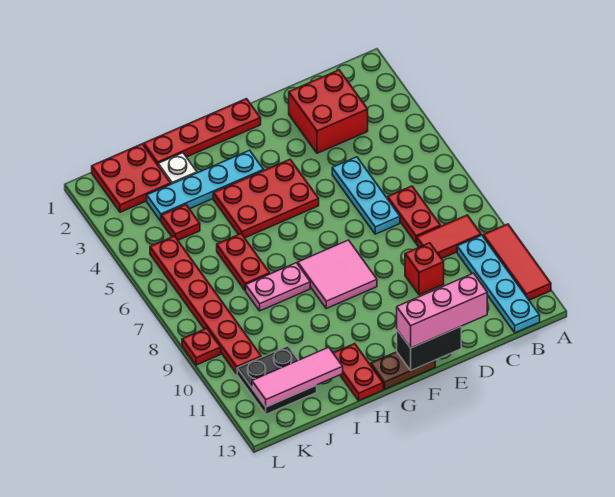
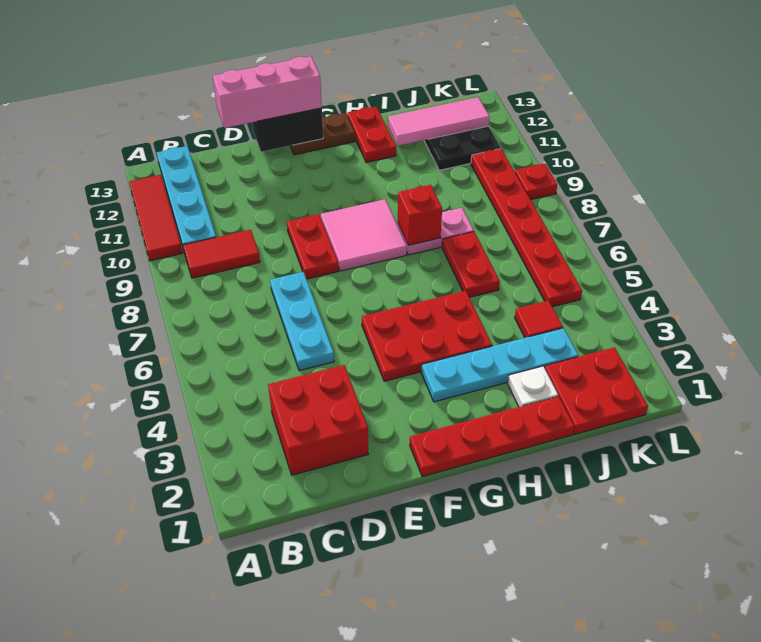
red plate C7:C8 level 1 -> red plate E8:E9 level 1
red brick D10 level 1 -> red brick H8 level 2
red plate J4 level 1 -> red tile J4 level 1

